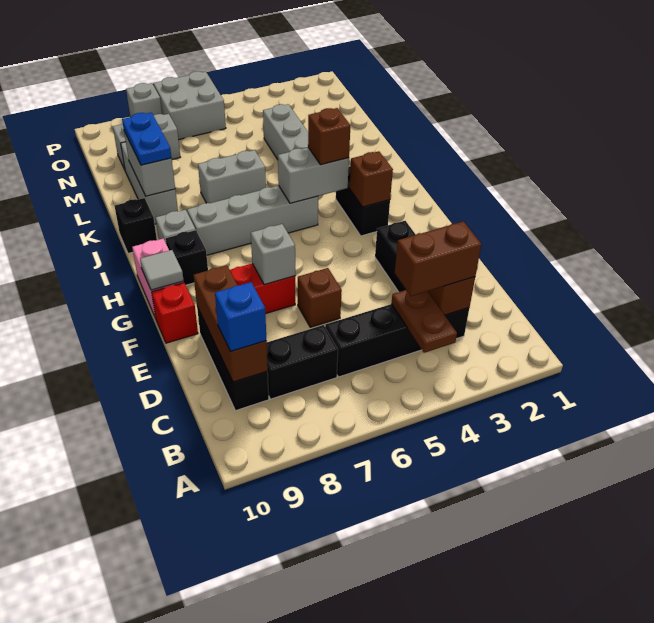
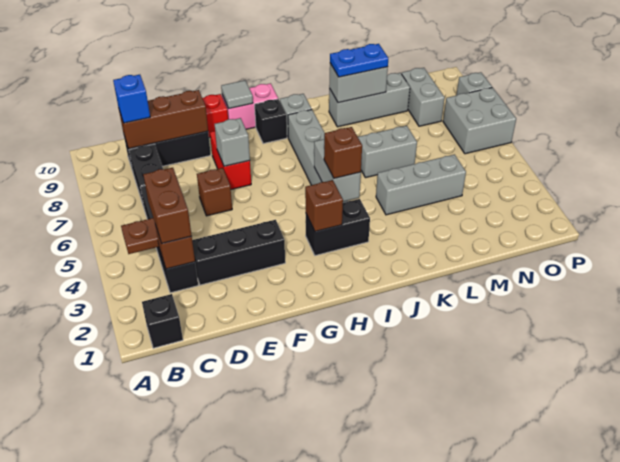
black brick J10 level 1 -> black brick B1 level 1
grey brick K6:K7 level 1 -> grey brick K6:L6 level 1

